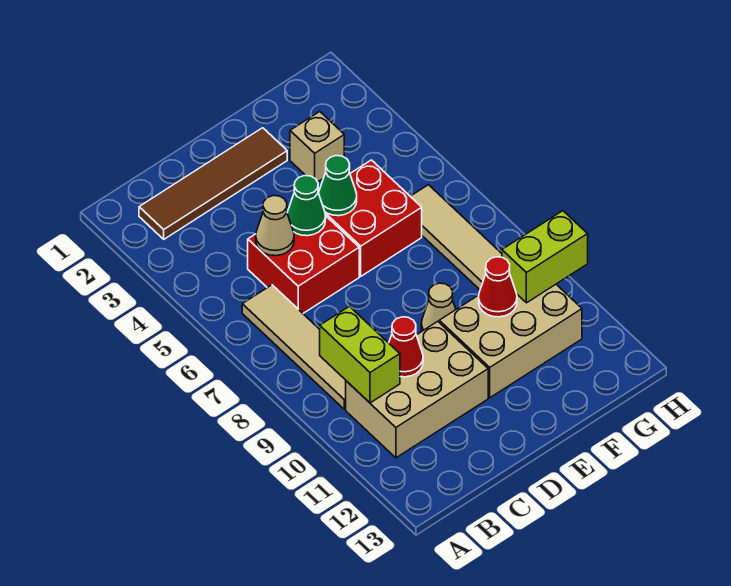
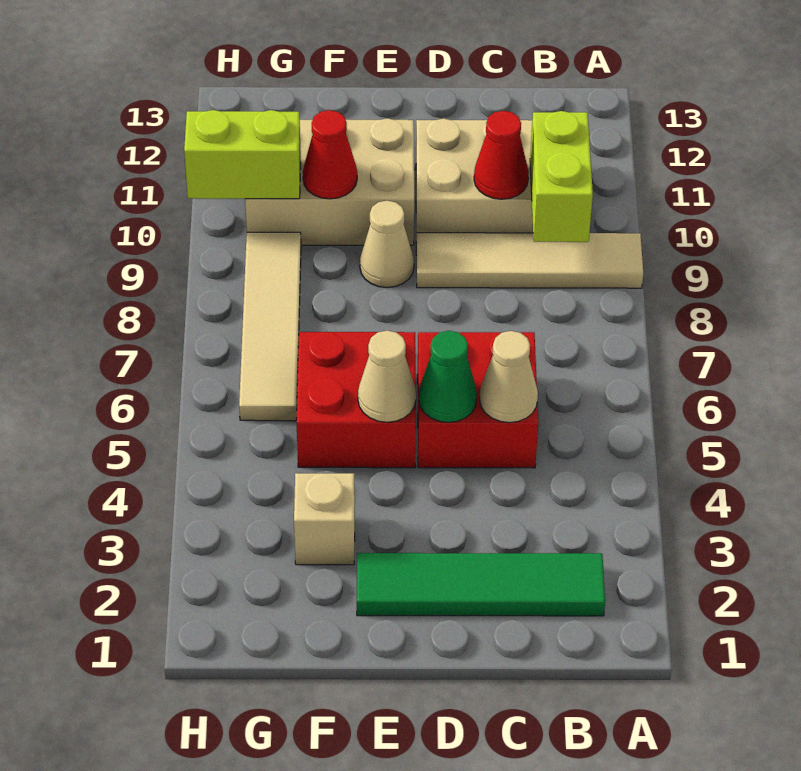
brown tile B2:E2 level 1 -> green tile B2:E2 level 1
tan tile B6:B9 level 1 -> tan tile A9:D9 level 1
green cone E5 level 2 -> tan cone E5 level 2

